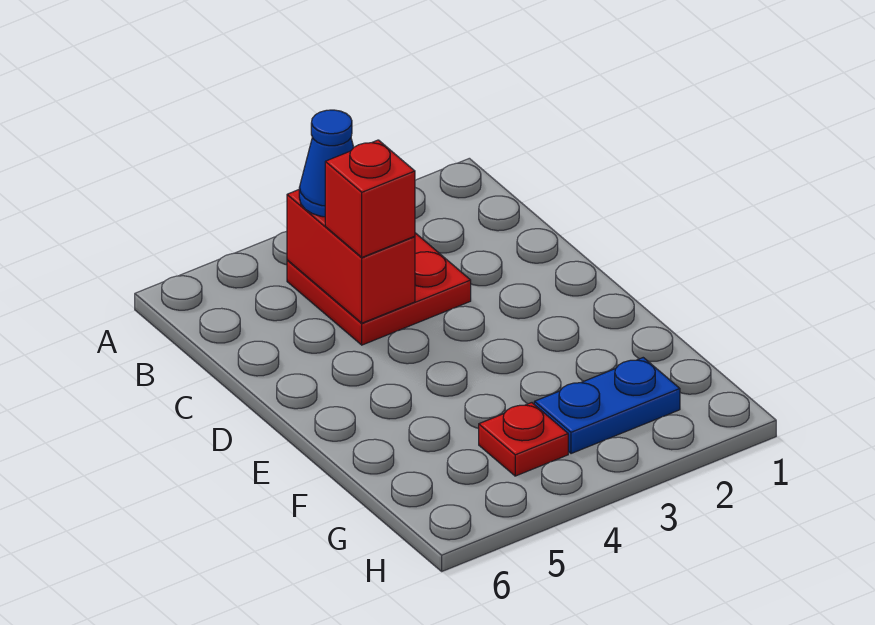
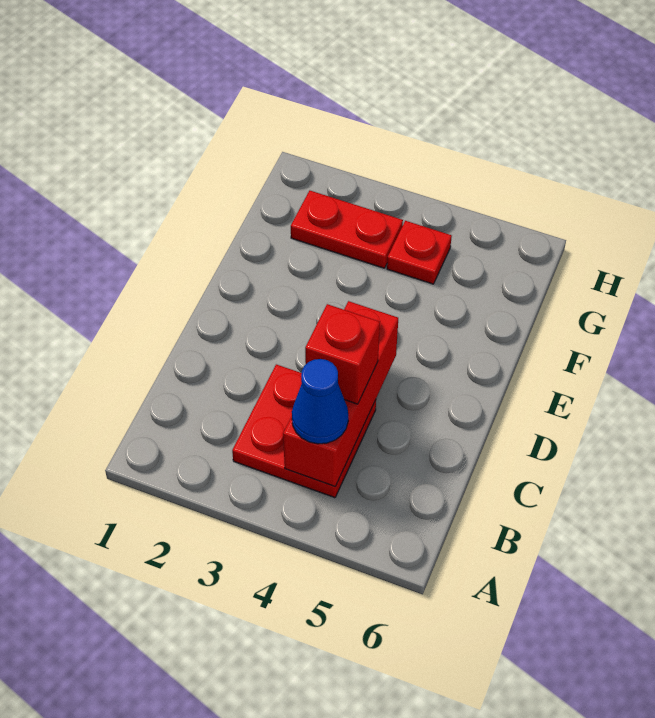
red brick B4:C4 level 2 -> red brick B4:D4 level 2
blue plate G2:G3 level 1 -> red plate G2:G3 level 1

